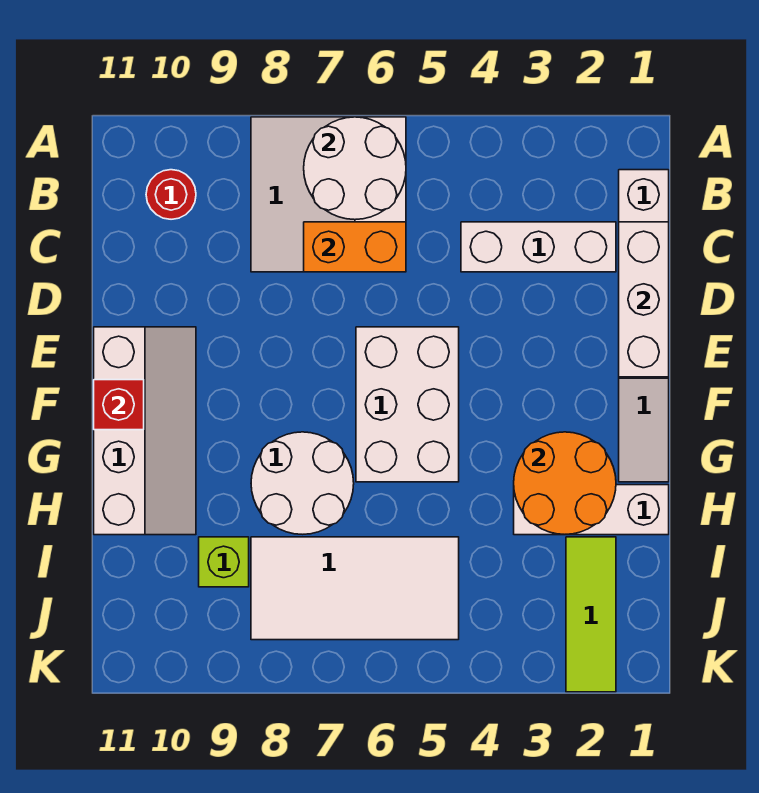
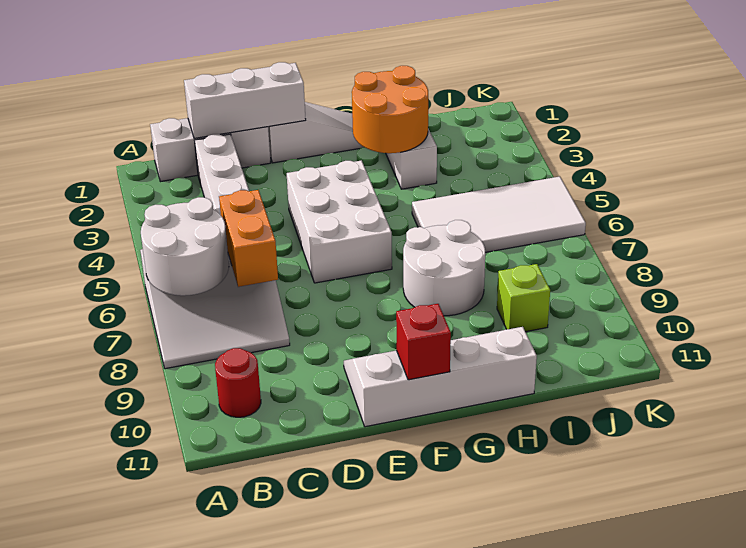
white brick E5:G6 level 1 -> white brick E4:F6 level 1
lime tile I2:K2 level 1 -> none
white tile I5:J8 level 1 -> white tile H5:K6 level 1

